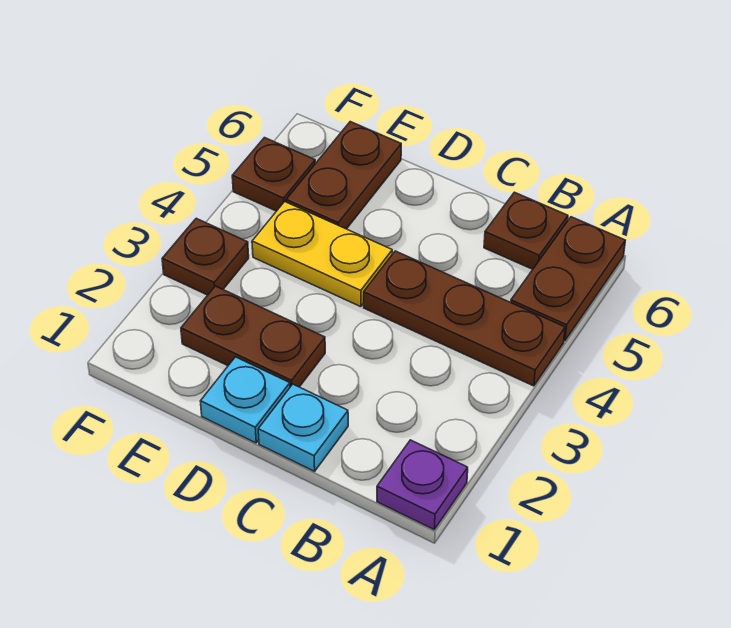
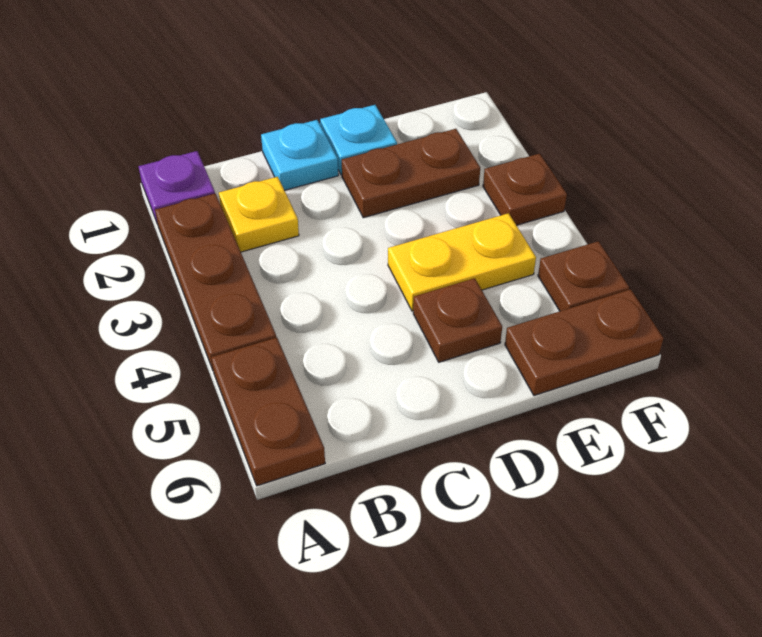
brown plate A4:C4 level 1 -> brown plate A2:A4 level 1
none -> yellow plate B2 level 1
brown plate B6 level 1 -> brown plate D5 level 1
brown plate E5:E6 level 1 -> brown plate E6:F6 level 1

